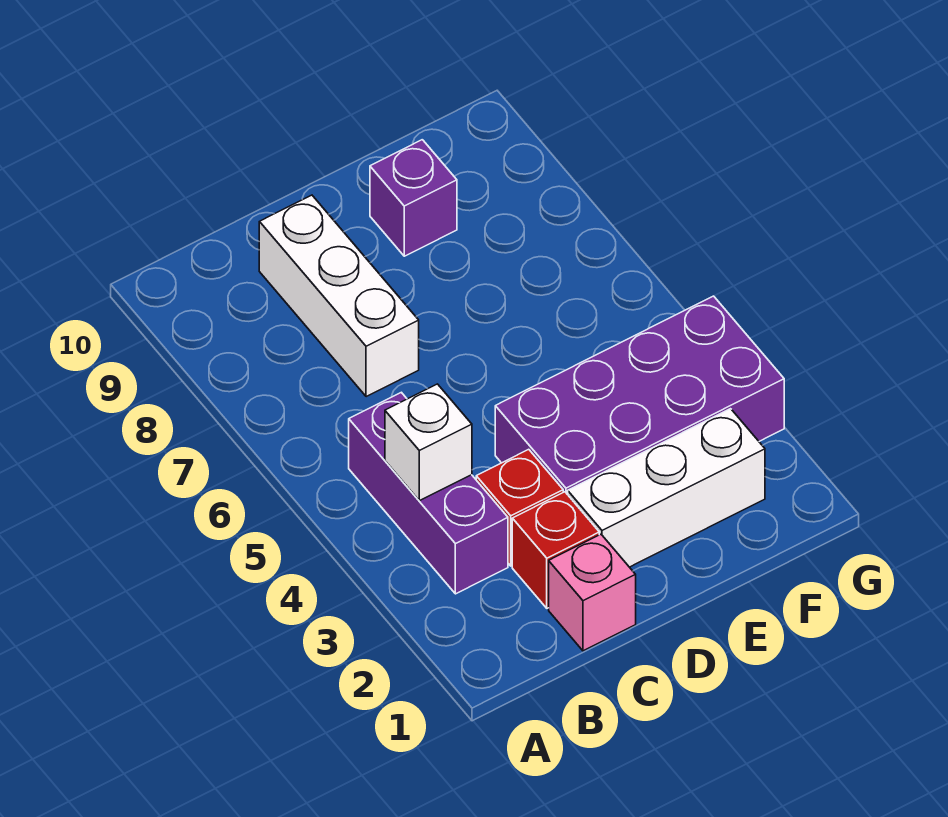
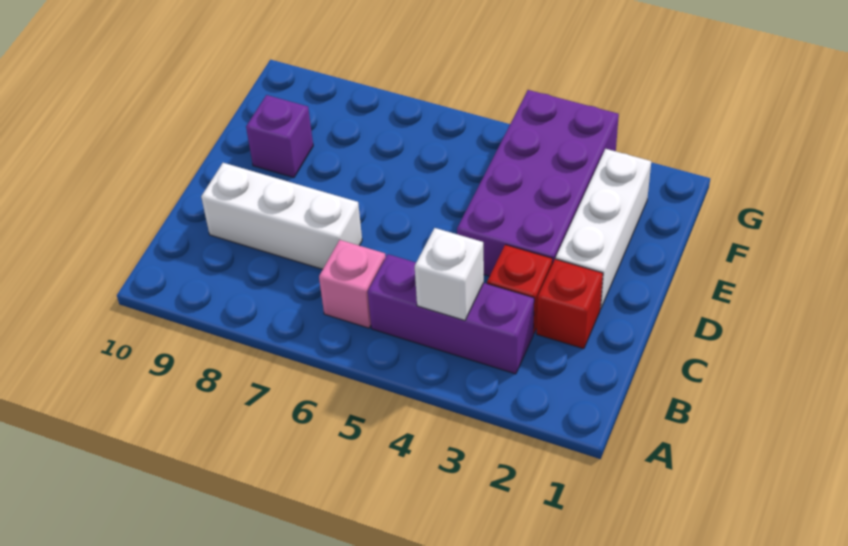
pink brick C1 level 1 -> pink brick B6 level 1

